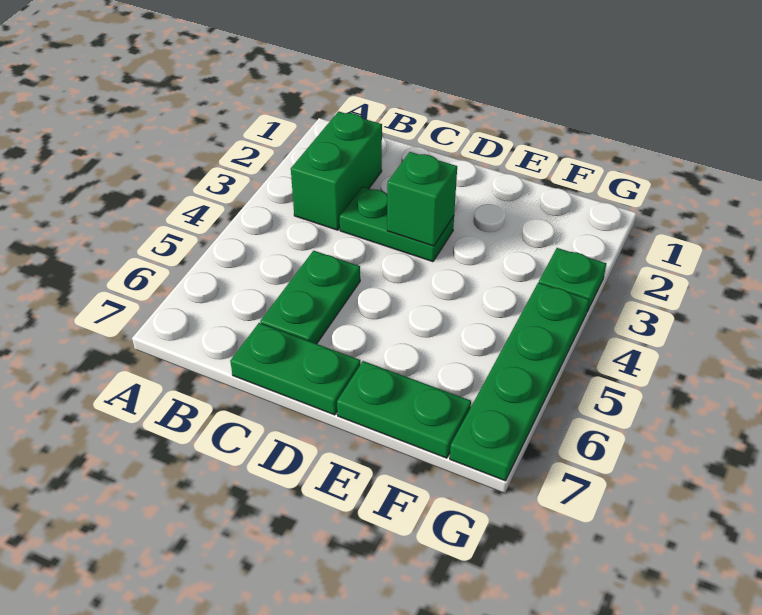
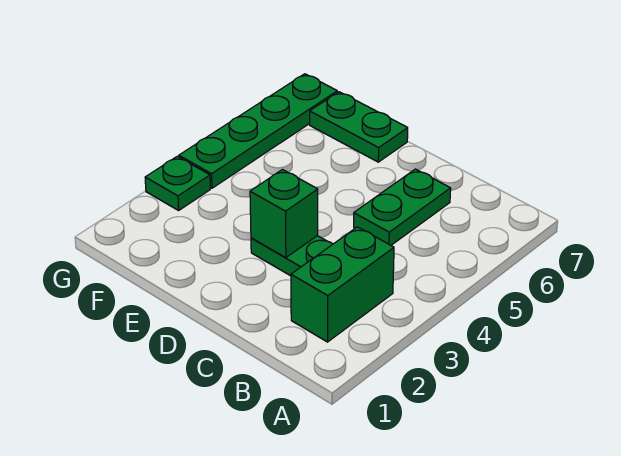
green plate C7:D7 level 1 -> none

